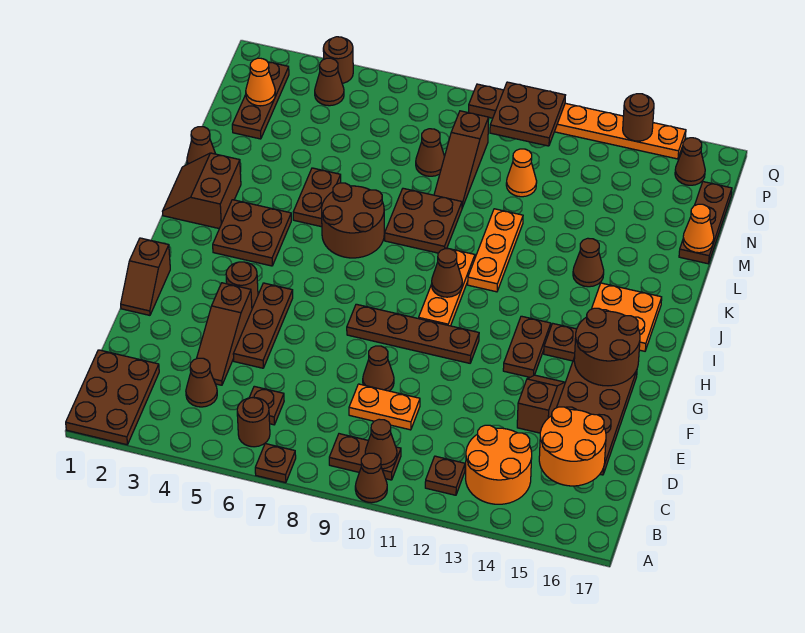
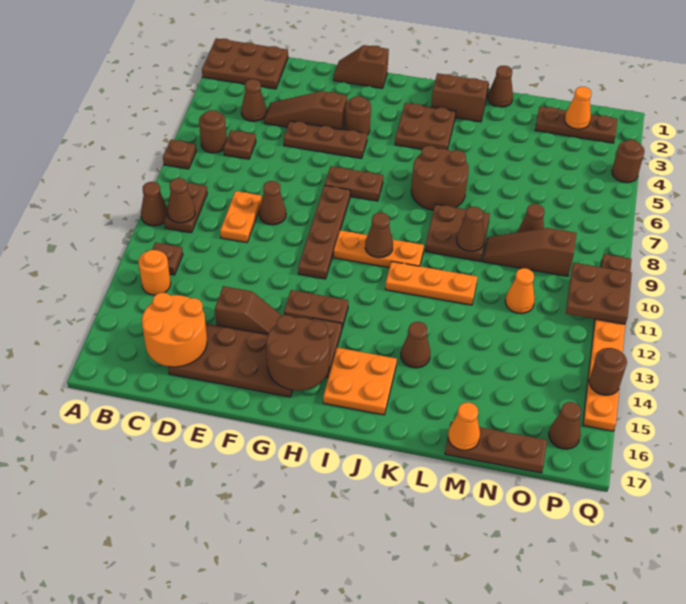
orange round brick B13:C14 level 1 -> orange round brick B13 level 1
brown plate K5:L5 level 1 -> brown plate G7:H7 level 1
brown cone P4 level 1 -> brown cone L9 level 2

